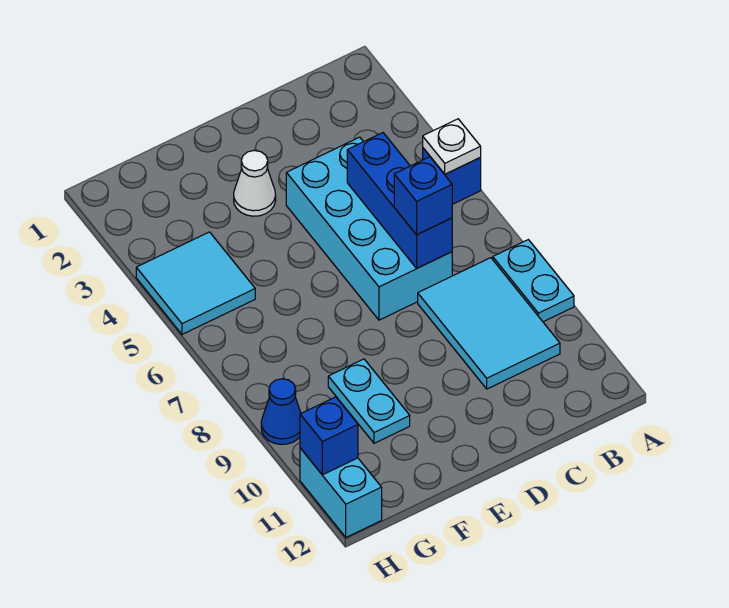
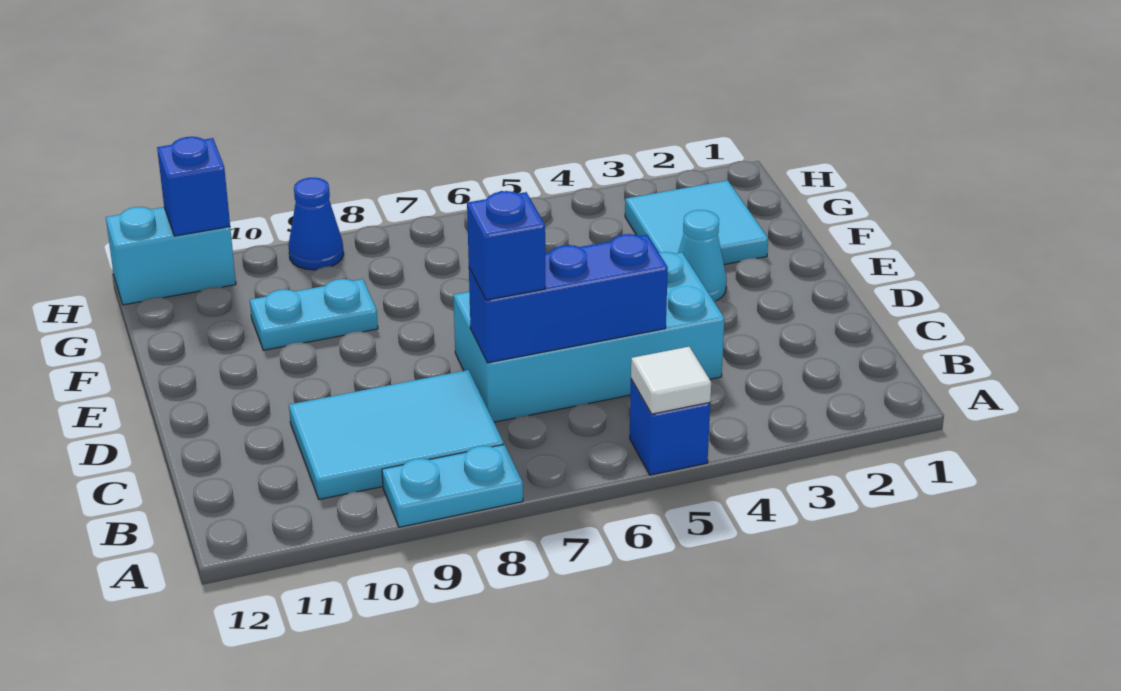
white plate A5 level 2 -> white tile A5 level 2
white cone E3 level 1 -> cyan cone E3 level 1
cyan tile G4:H5 level 1 -> cyan tile F2:G3 level 1

